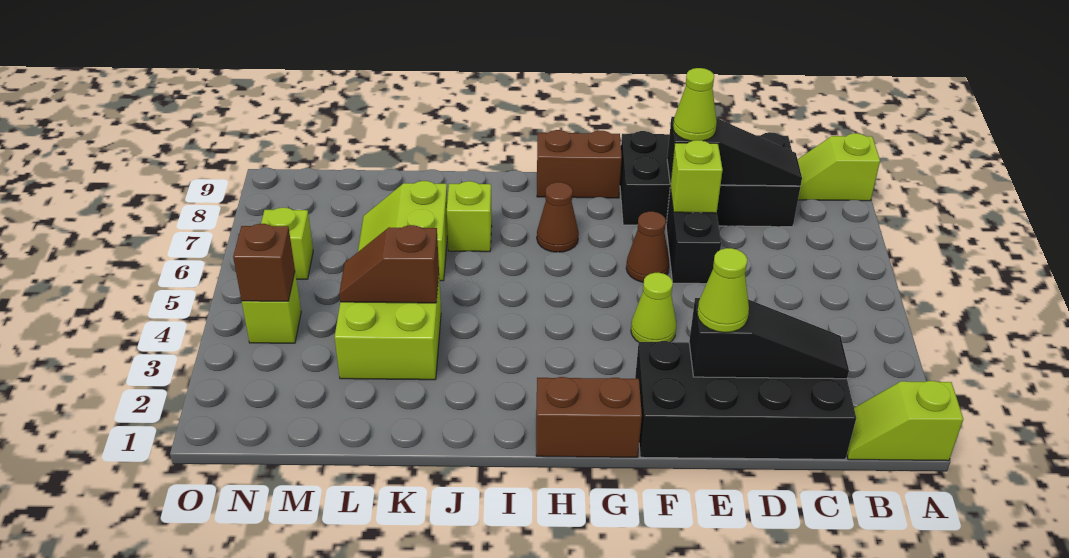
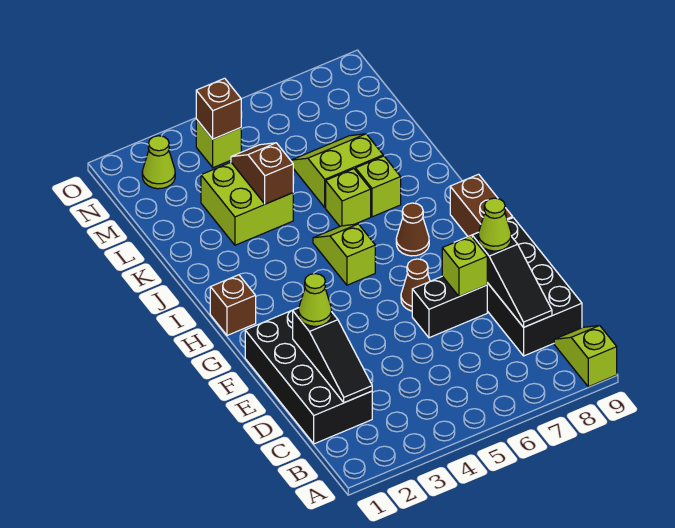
lime slope A1:B1 level 1 top A -> lime slope H5:I5 level 1 top H
lime cone F4 level 1 -> lime cone N2 level 1
brown brick G1:H1 level 1 -> brown brick H1 level 1
lime brick N6 level 1 -> lime brick J6 level 1

